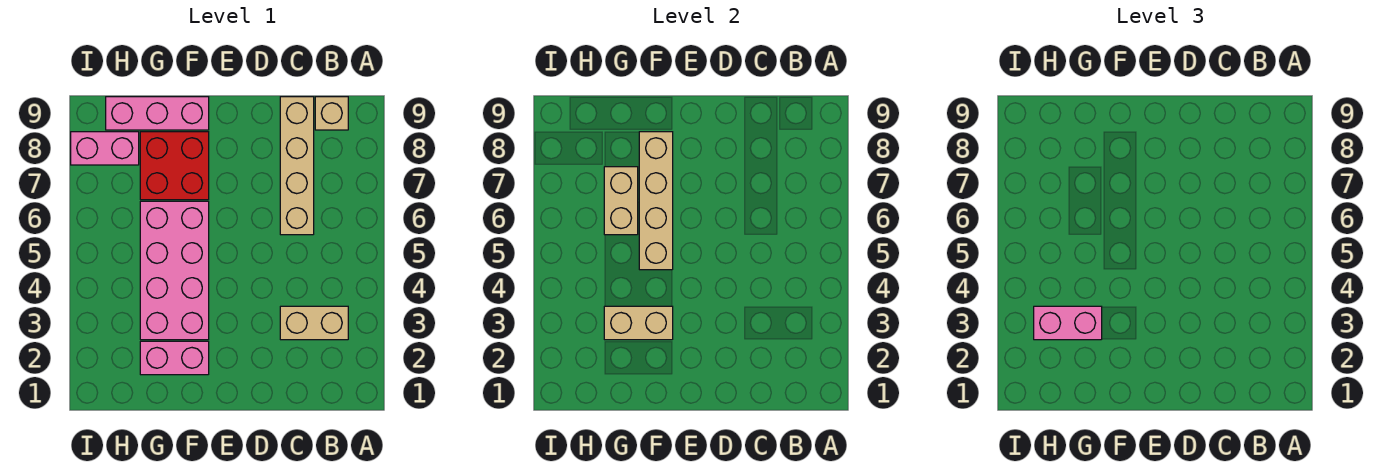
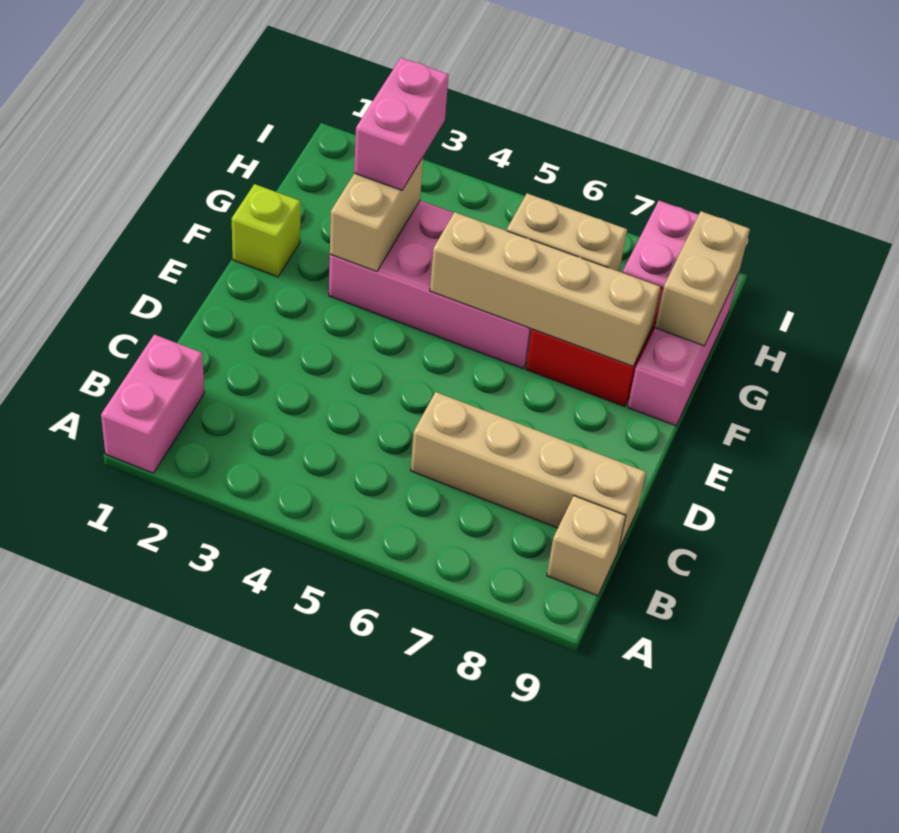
tan brick B3:C3 level 1 -> tan brick G9:H9 level 2
none -> lime brick F1 level 1
pink brick F2:G2 level 1 -> pink brick A1:B1 level 1

